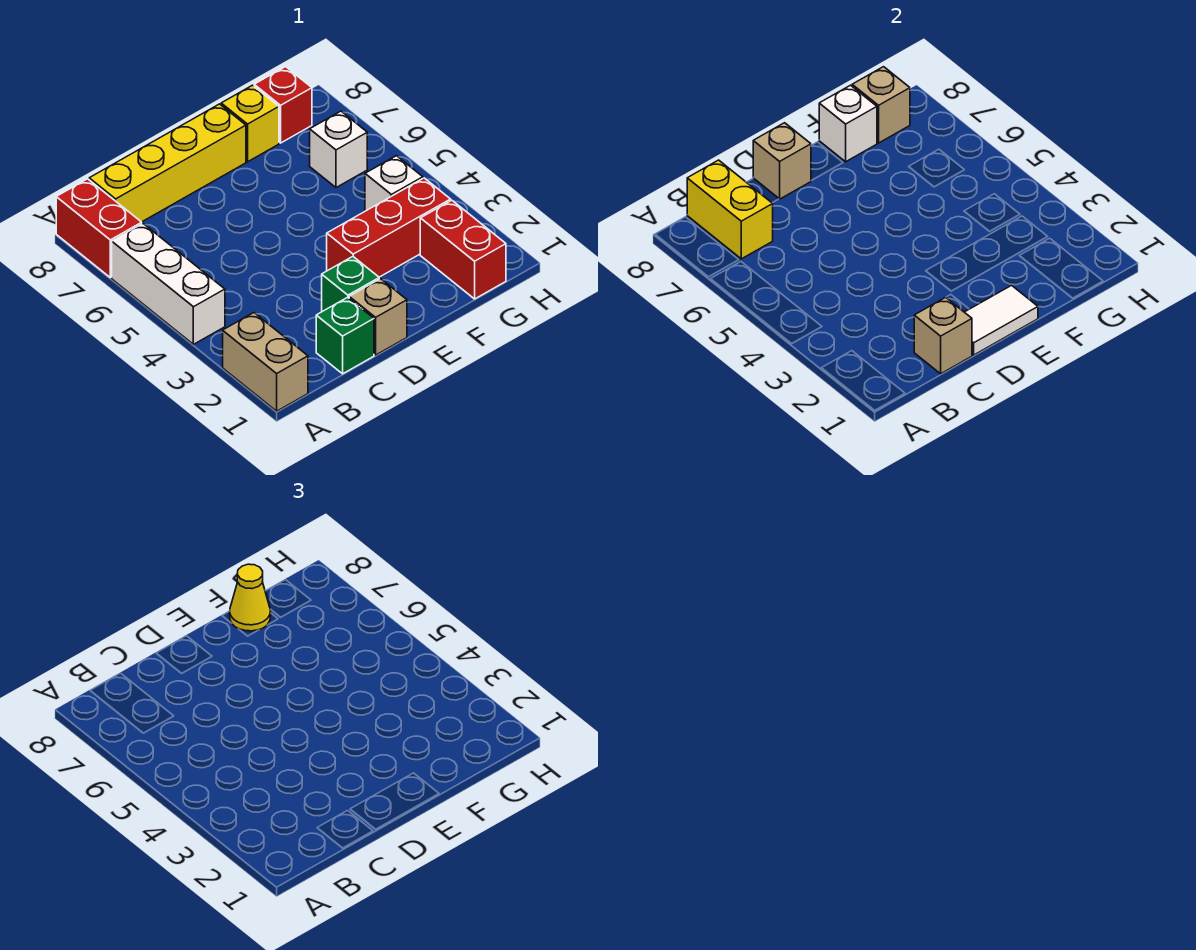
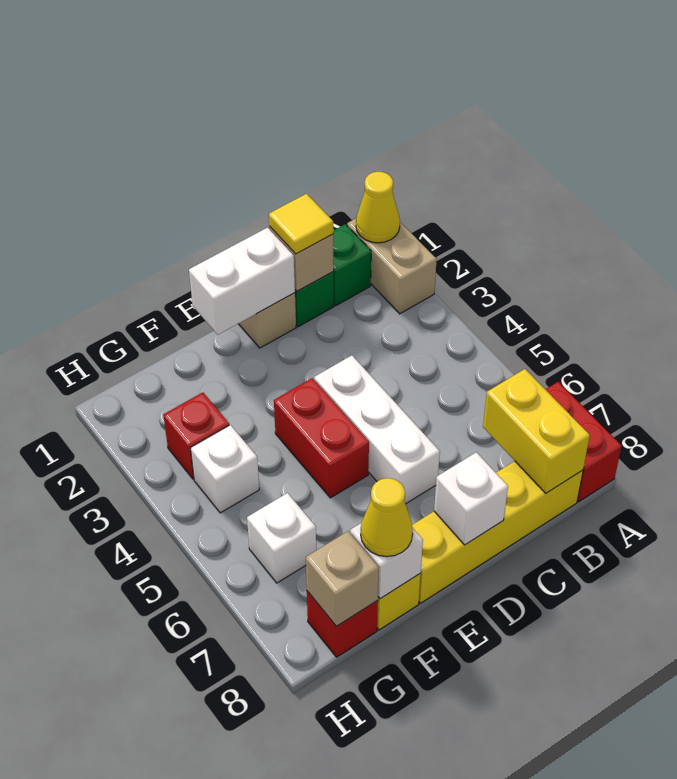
none -> yellow cone A1 level 2
white brick A4:A6 level 1 -> white brick D4:D6 level 1
none -> yellow tile C1 level 3
white tile D1:E1 level 2 -> white brick D1:E1 level 2
green brick D2 level 1 -> green brick B1 level 1
tan brick D8 level 2 -> white brick D8 level 2
red brick E3:G3 level 1 -> red brick G3 level 1
red brick G1:G2 level 1 -> red brick E4:E5 level 1

